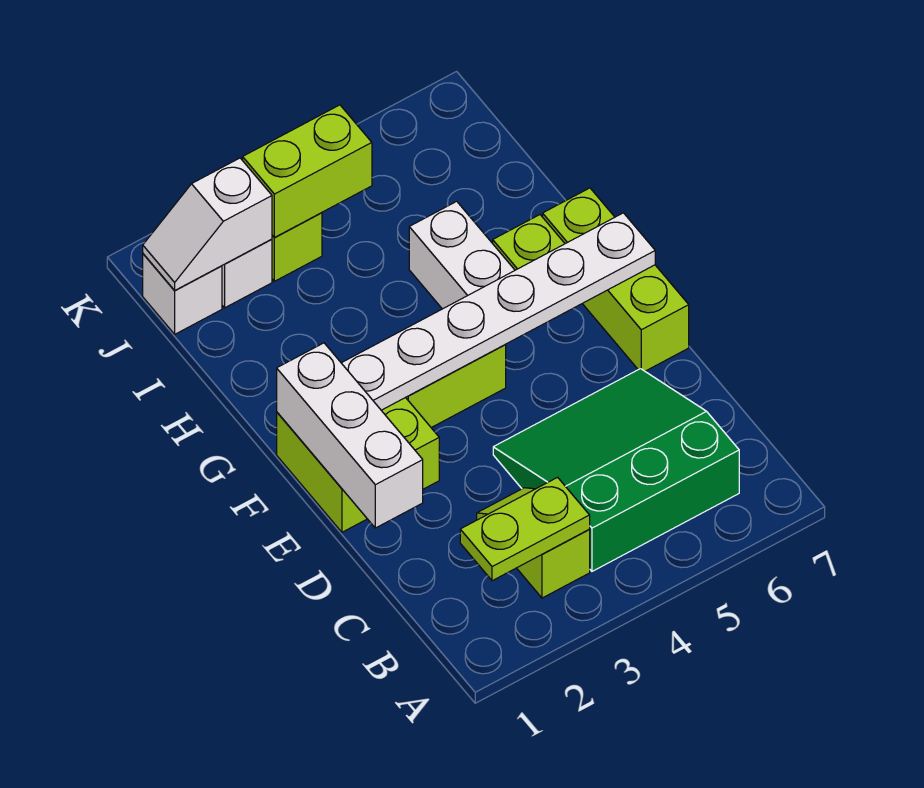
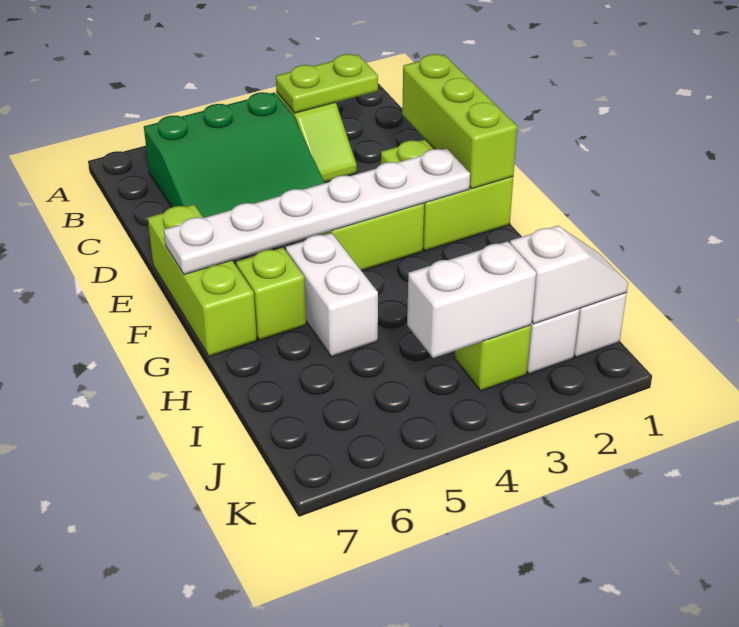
white brick D1:F1 level 2 -> lime brick D1:F1 level 2
lime brick J3:J4 level 2 -> white brick J3:J4 level 2

